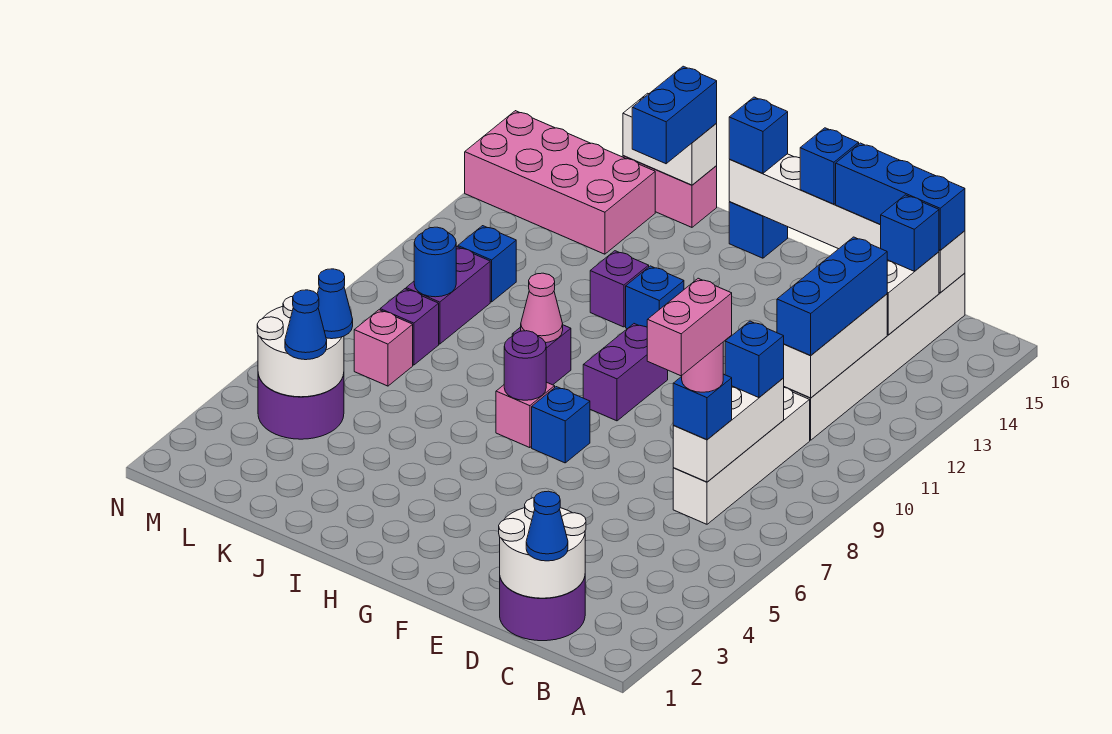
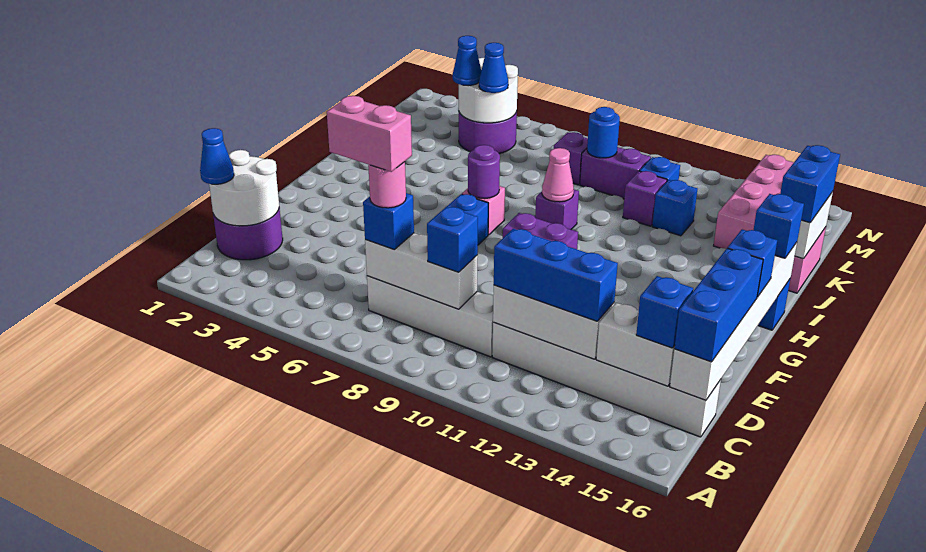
blue brick H12 level 1 -> blue brick K12 level 1
purple brick I12 level 1 -> purple brick K11 level 1
blue brick J15:J16 level 3 -> blue brick J16:K16 level 3
pink brick L7 level 1 -> none

